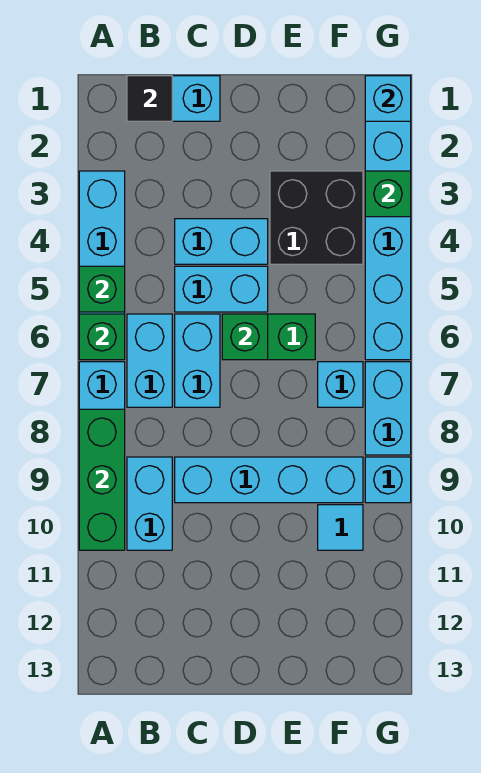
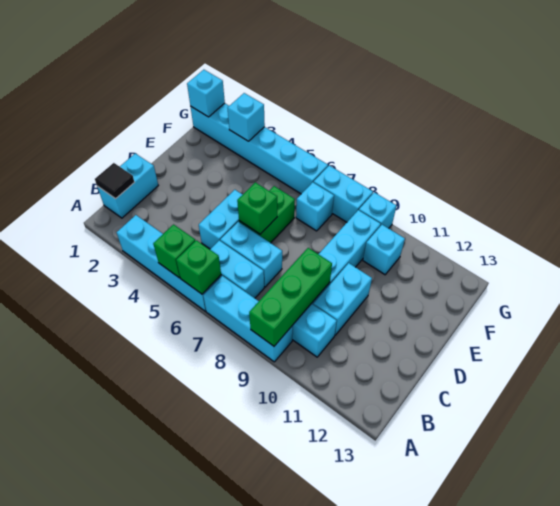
green brick A8:A10 level 2 -> green brick A9:C9 level 2
cyan brick C4:D4 level 1 -> cyan brick C10:D10 level 1
black brick E3:F4 level 1 -> none
cyan tile F10 level 1 -> cyan brick F10 level 1
green brick G3 level 2 -> cyan brick G3 level 2

